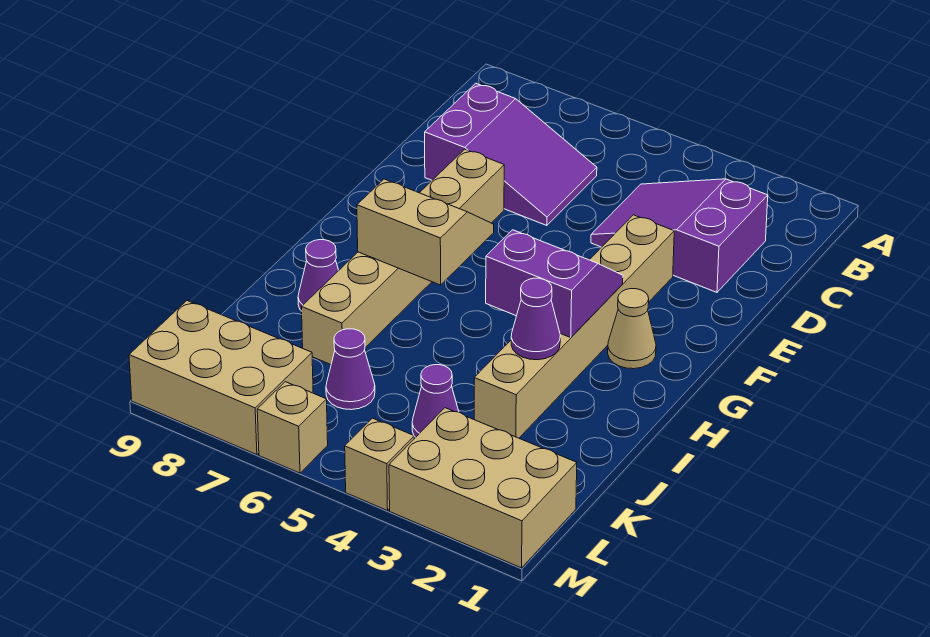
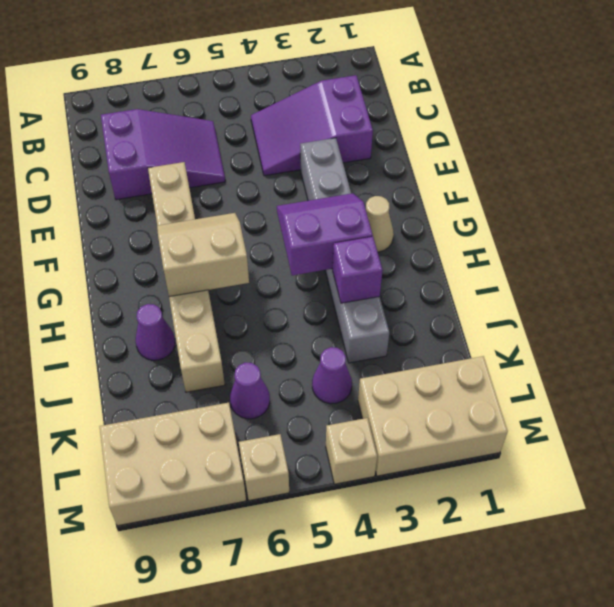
tan brick E3:J3 level 1 -> grey brick E3:J3 level 1
purple cone I3 level 2 -> purple brick I3 level 2

